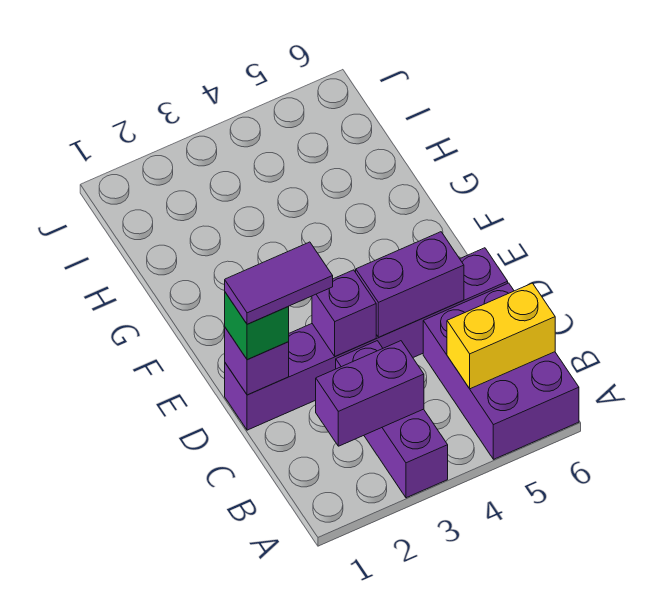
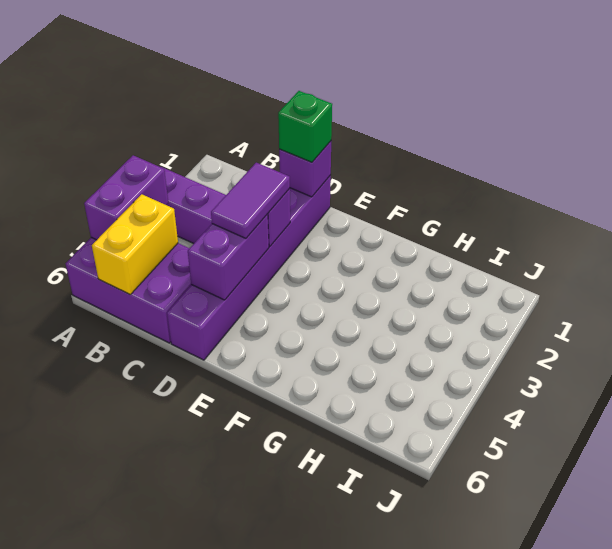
purple brick B2:B3 level 2 -> purple brick A4:A5 level 2
purple tile D1:D2 level 4 -> purple tile D3:D4 level 3

